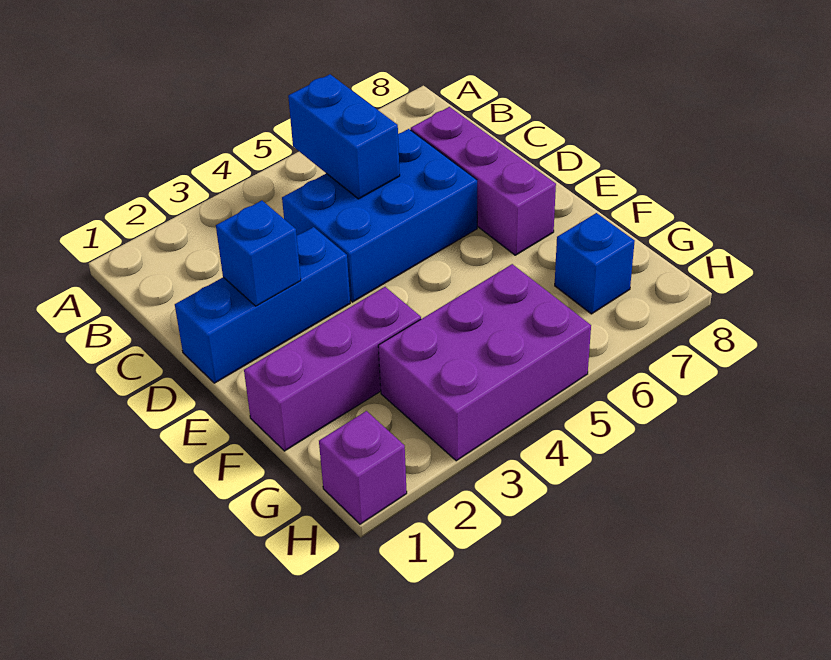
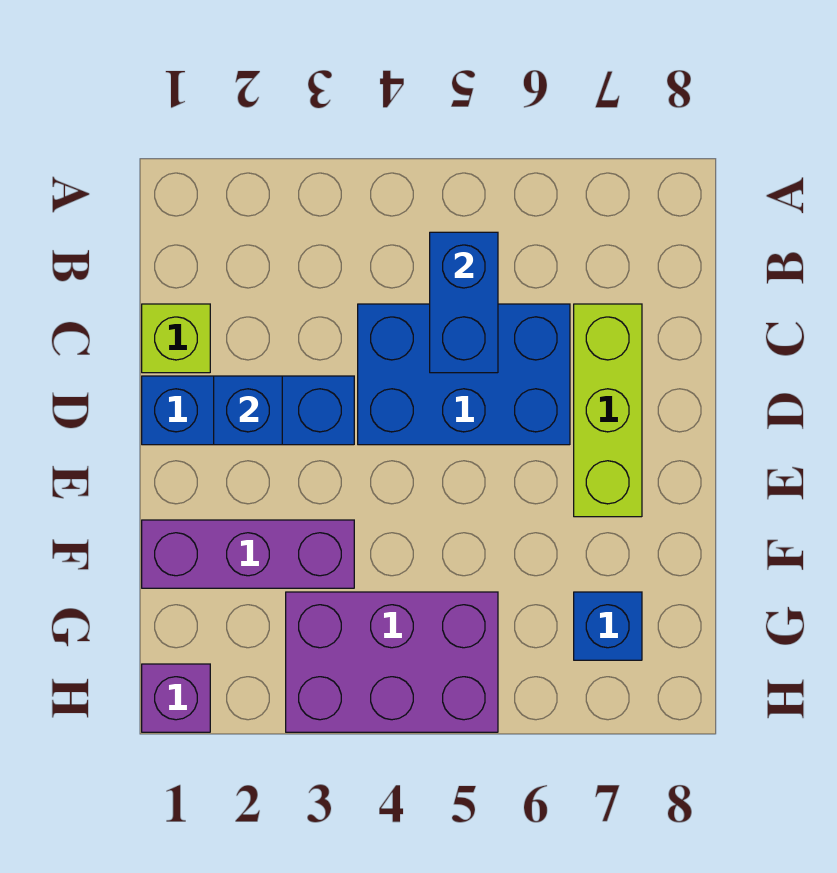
none -> lime brick C1 level 1
purple brick C7:E7 level 1 -> lime brick C7:E7 level 1

